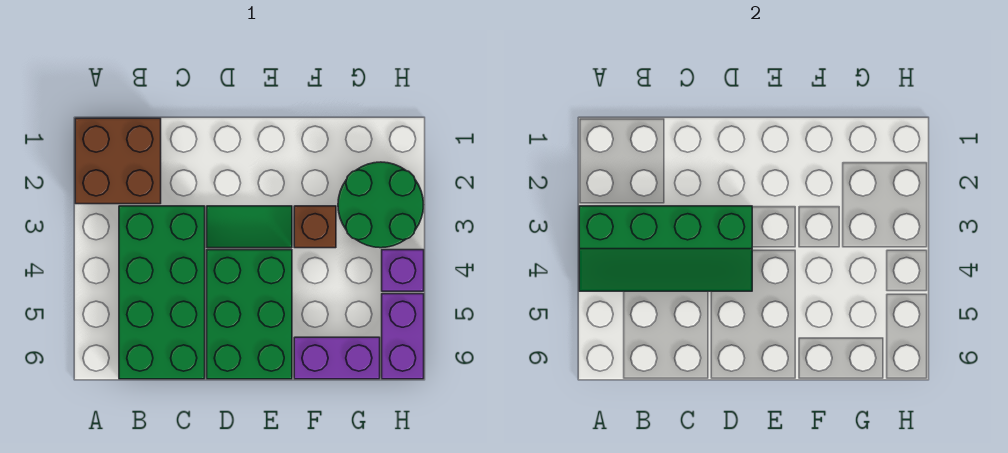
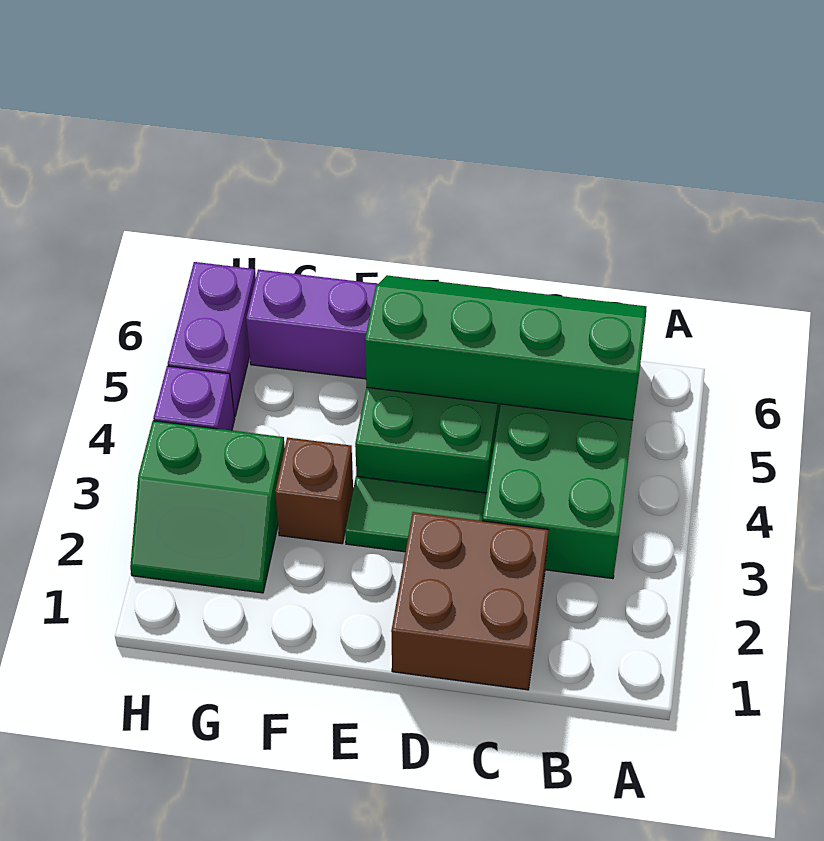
brown brick A1:B2 level 1 -> brown brick C1:D2 level 1
green slope A3:D4 level 2 top 3 -> green slope B5:E6 level 2 top 5
green round brick G2:H3 level 1 -> green slope G2:H3 level 1 top 3

